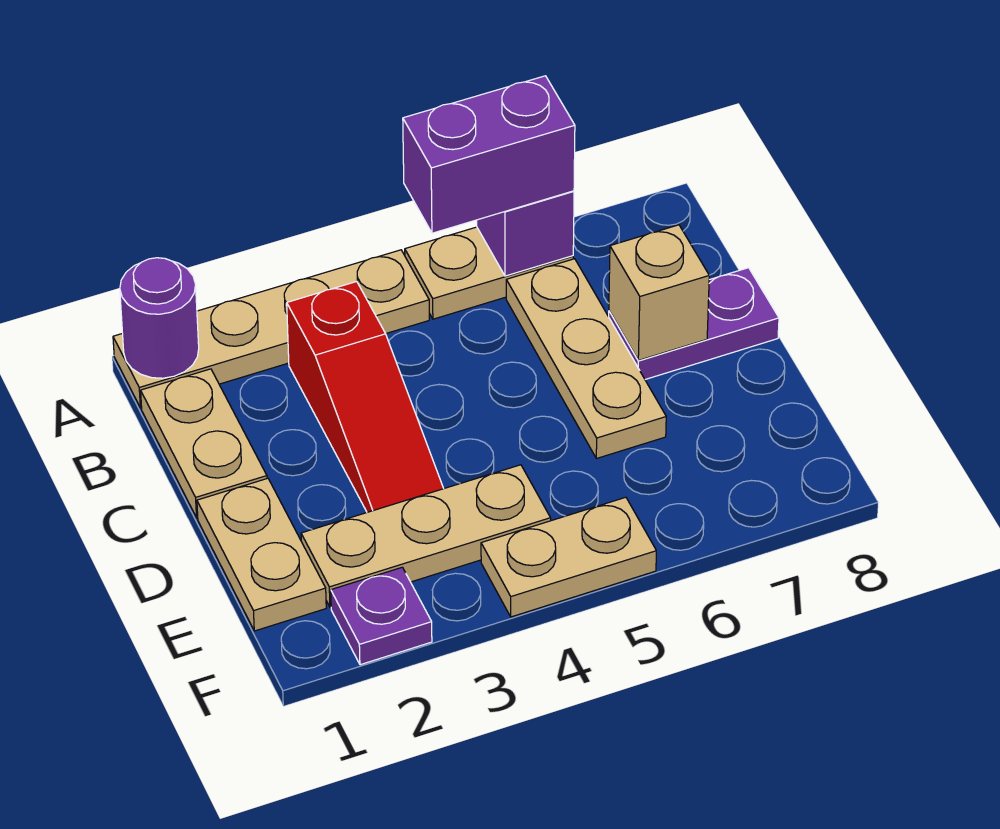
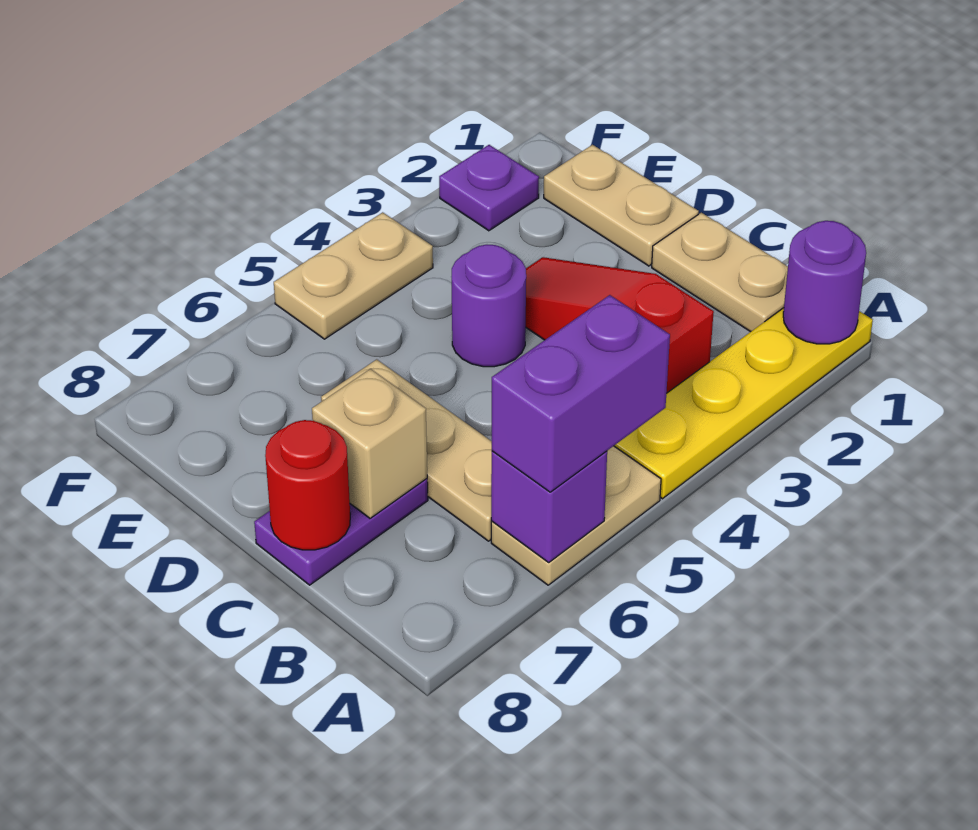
tan plate A1:A4 level 1 -> yellow plate A1:A4 level 1
none -> red round brick C8 level 2
none -> purple round brick D4 level 1
tan plate E2:E4 level 1 -> none

